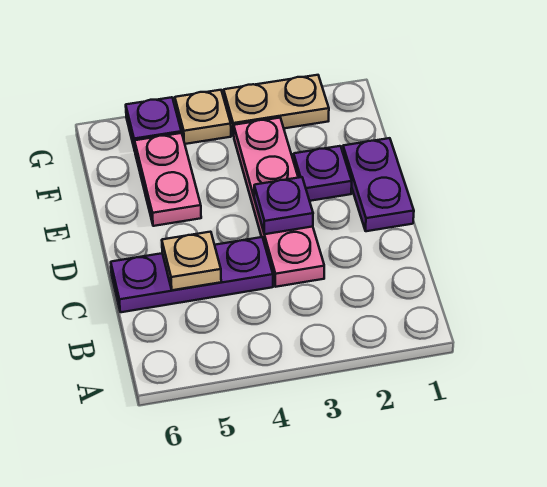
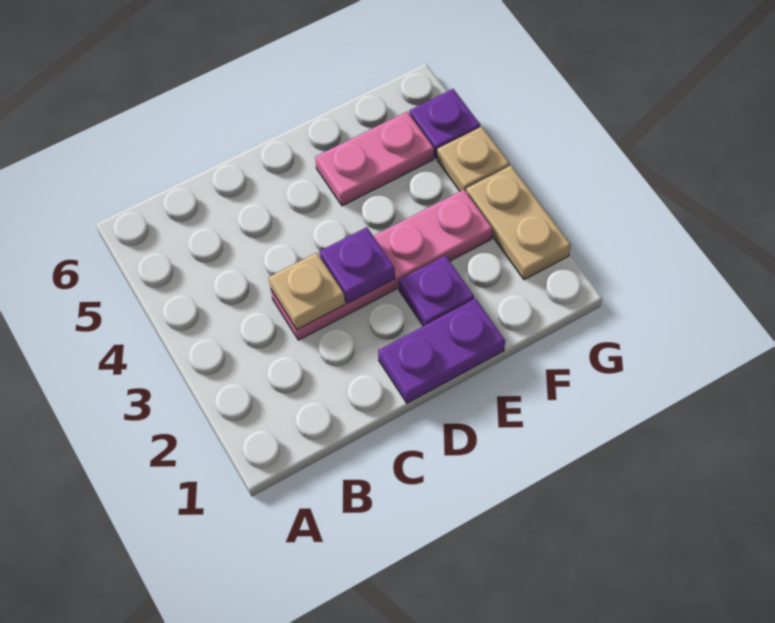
purple plate C4:C6 level 1 -> none
tan plate C5 level 2 -> tan plate C3 level 2

